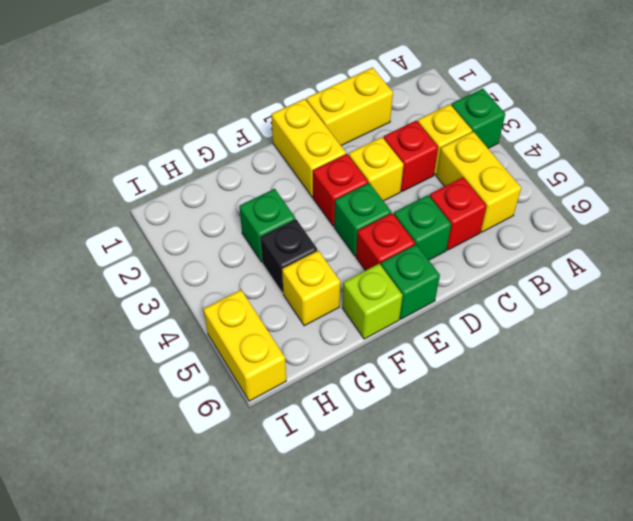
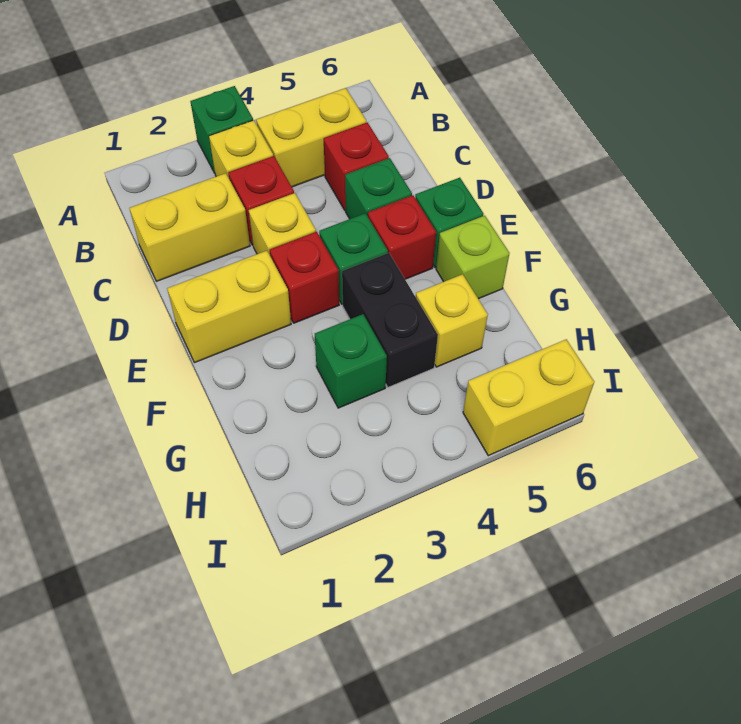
yellow brick C1:D1 level 1 -> yellow brick C1:C2 level 1
black brick G4 level 1 -> black brick F4:G4 level 1

